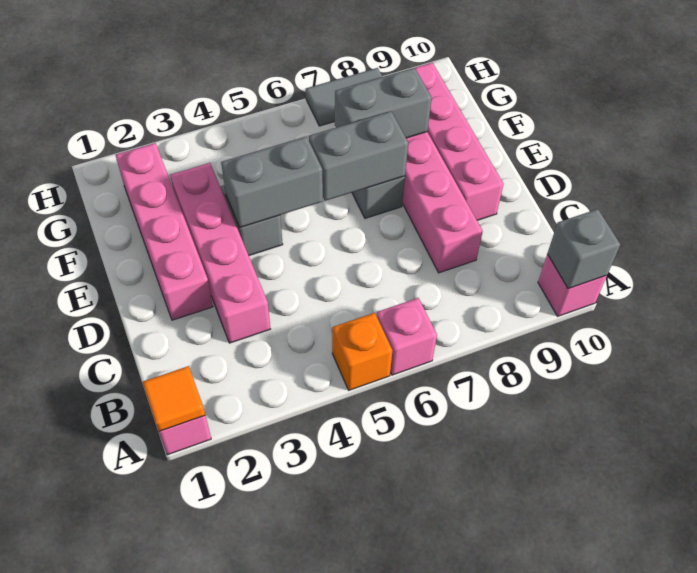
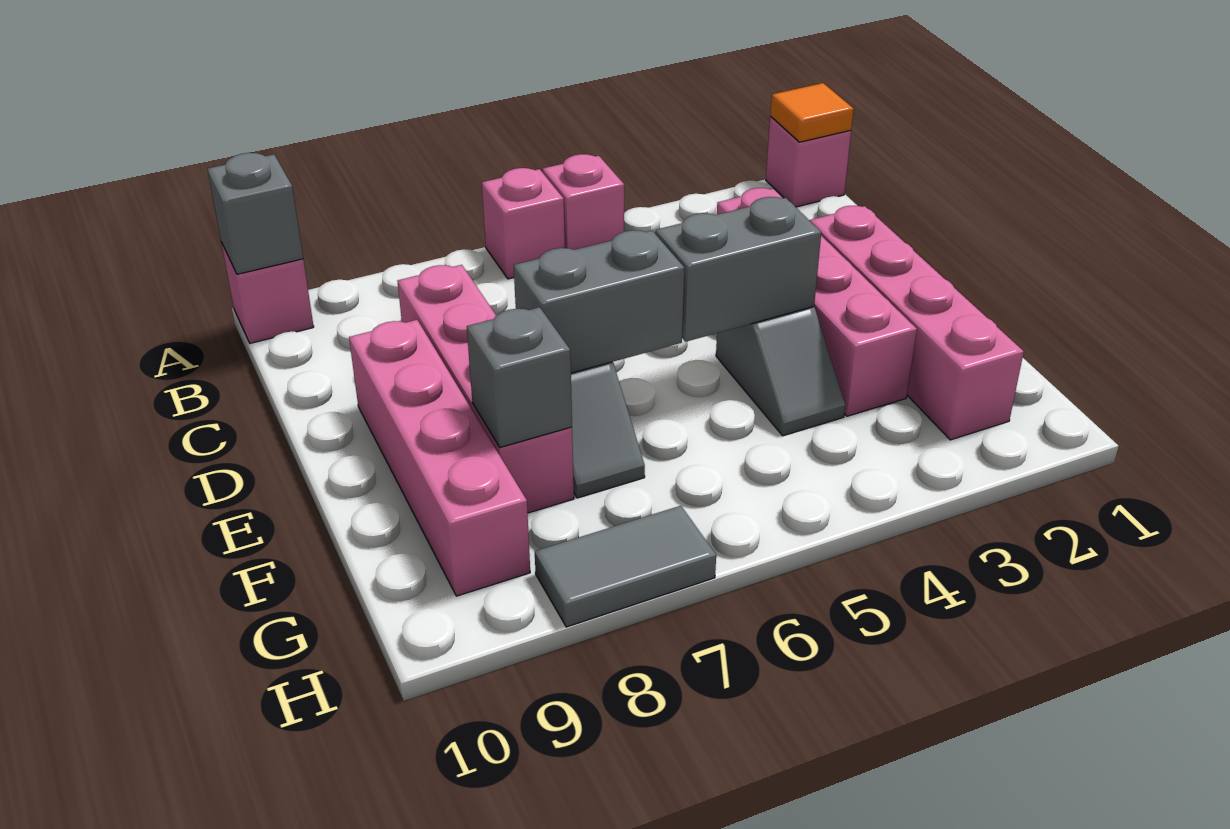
orange brick A5 level 1 -> pink brick A5 level 1
grey brick F7:F8 level 2 -> grey brick F8 level 2

